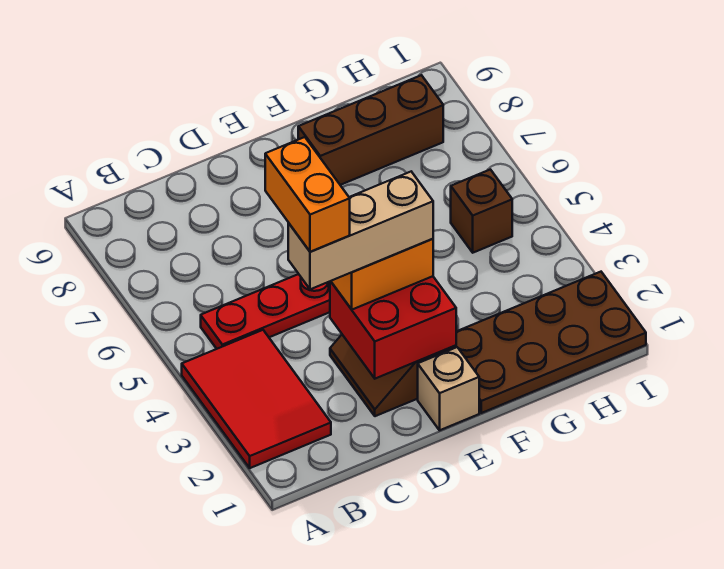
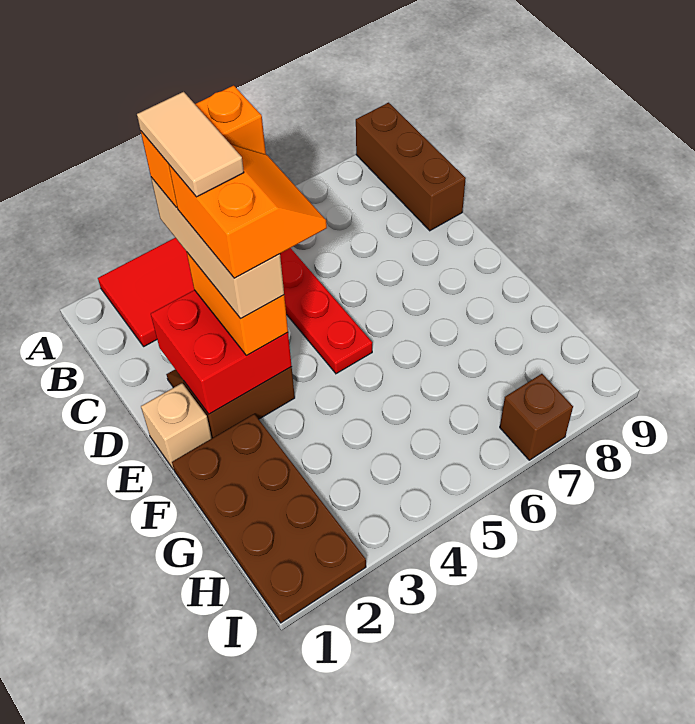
none -> tan tile C3:D3 level 6
none -> orange slope D3:E4 level 5 top 3
brown brick F8:H8 level 1 -> brown brick A9:C9 level 1
brown brick H5 level 1 -> brown brick I7 level 1

